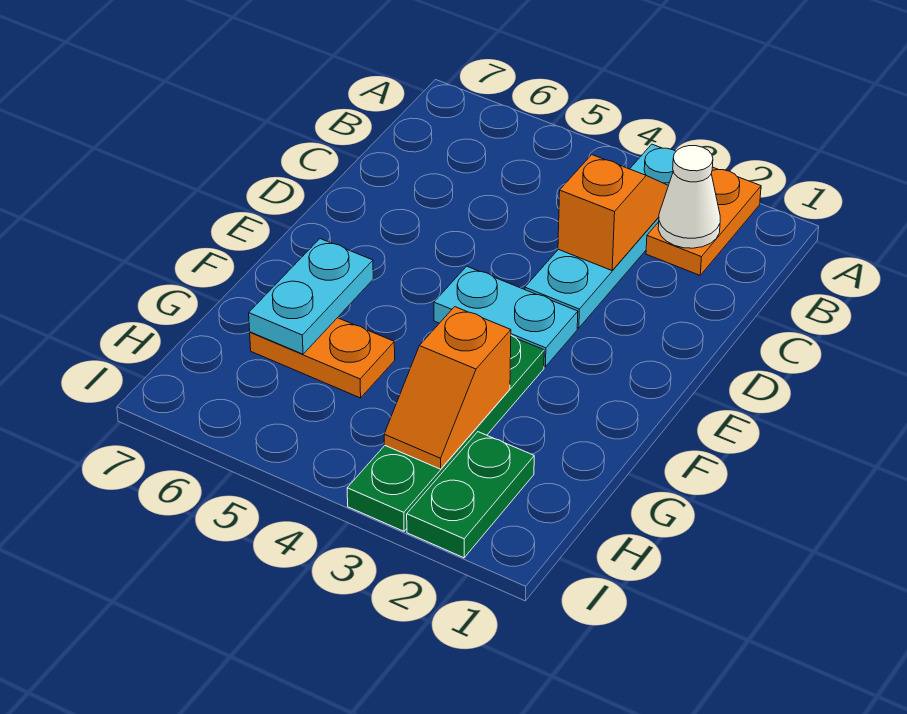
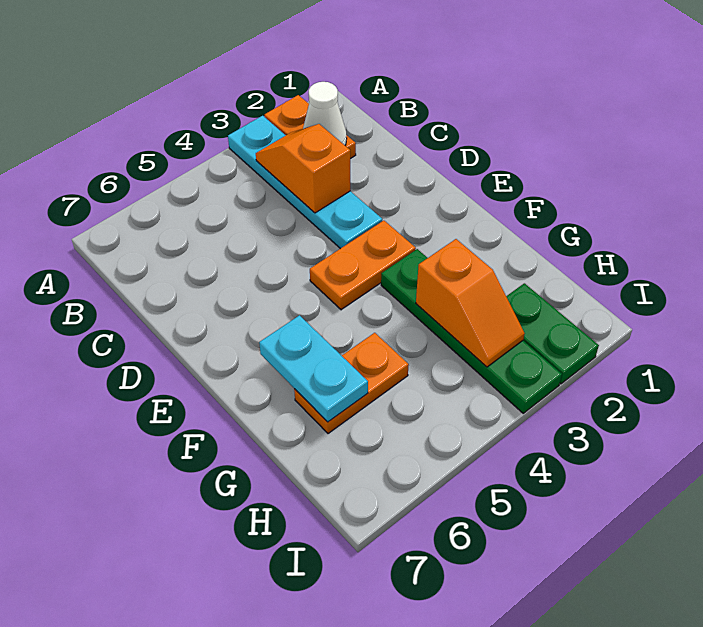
cyan plate E3:E4 level 1 -> orange plate E3:E4 level 1

